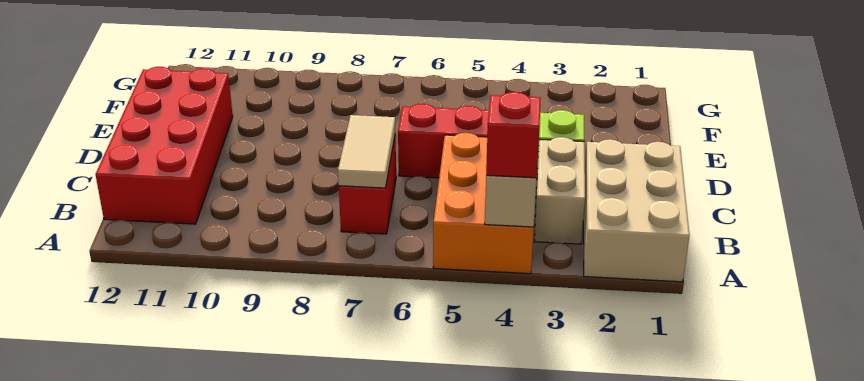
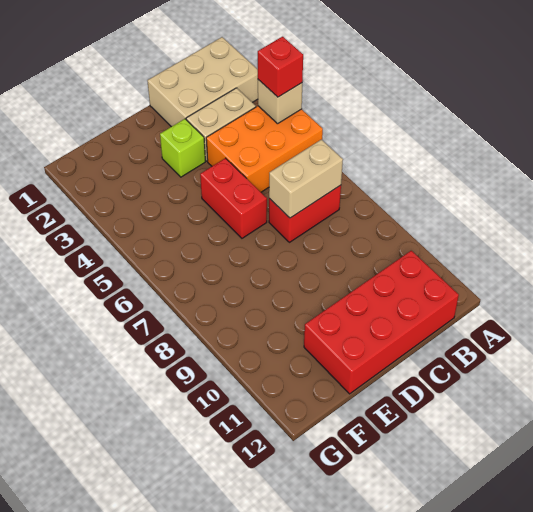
tan tile B7:C7 level 2 -> tan brick B7:C7 level 2

